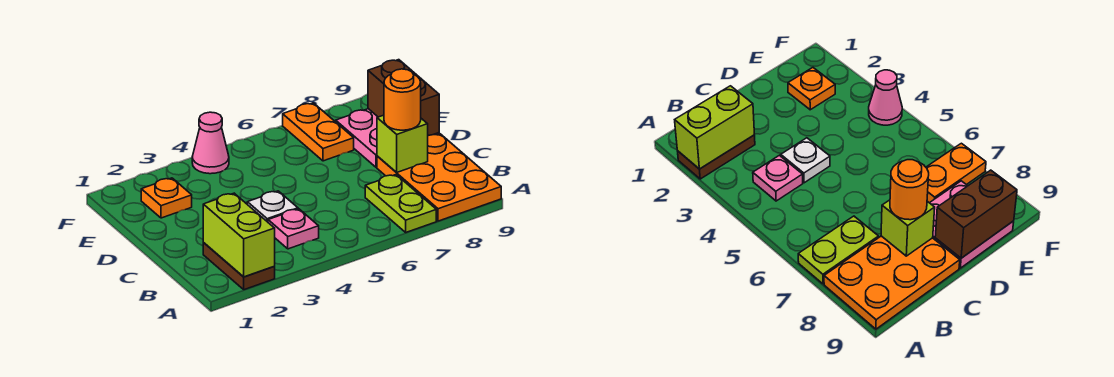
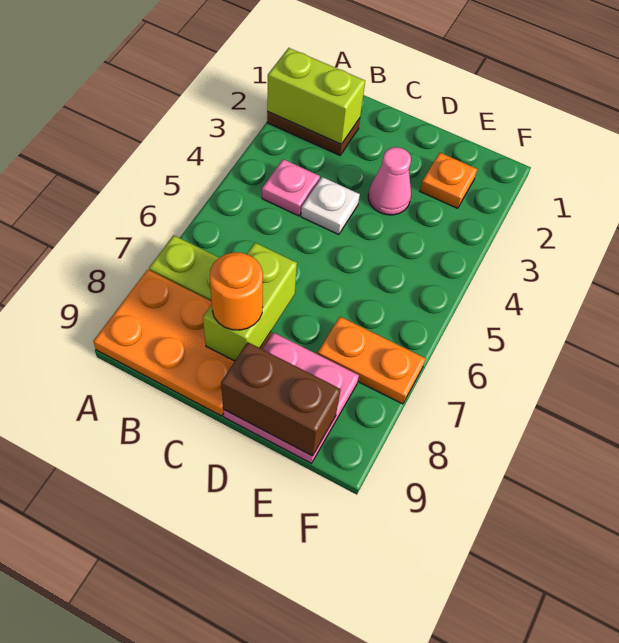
lime brick C8 level 2 -> lime brick C7:C8 level 2
pink cone F4 level 1 -> pink cone D3 level 1

